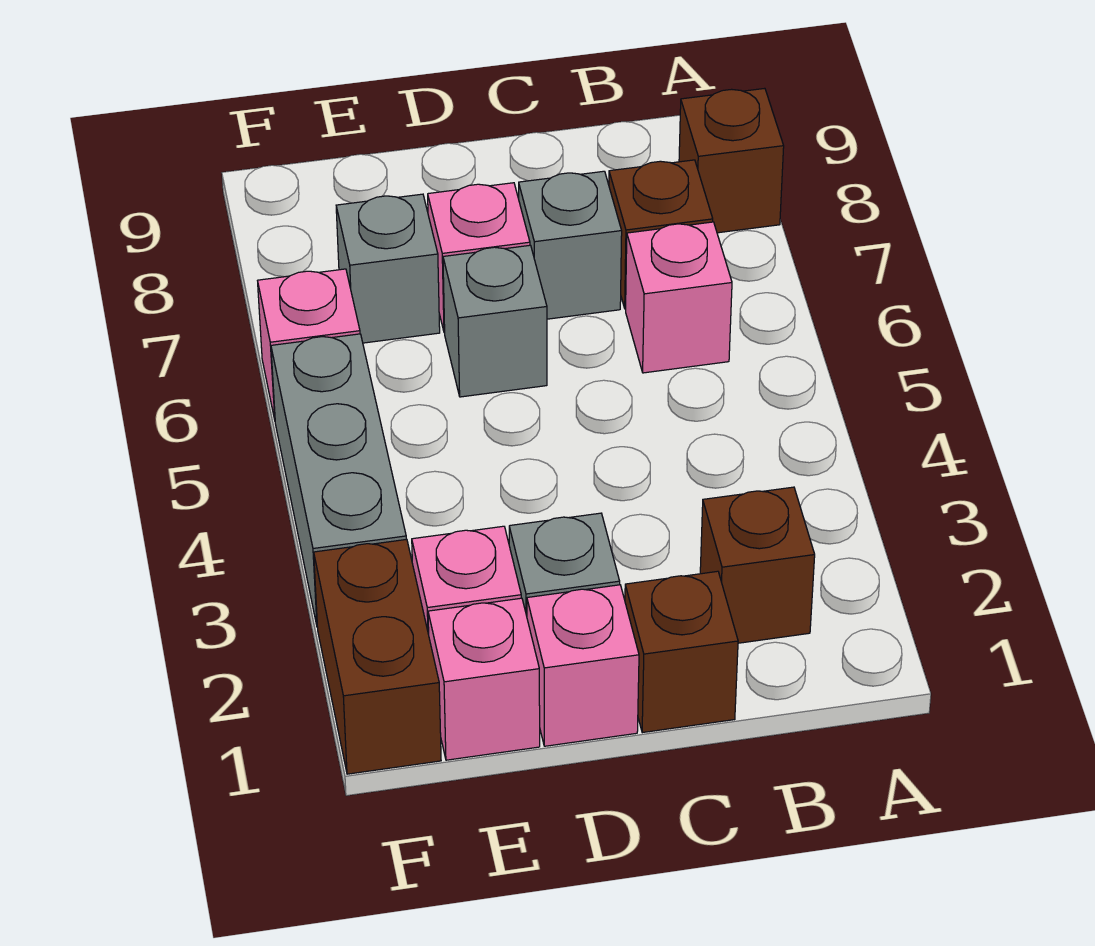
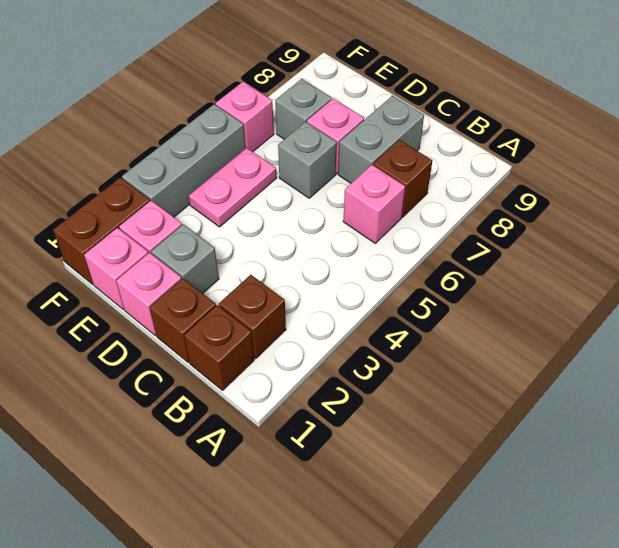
brown brick A8 level 1 -> brown brick B1 level 1
grey brick C7 level 1 -> grey brick C7:C8 level 1
none -> pink plate E4:E5 level 1

